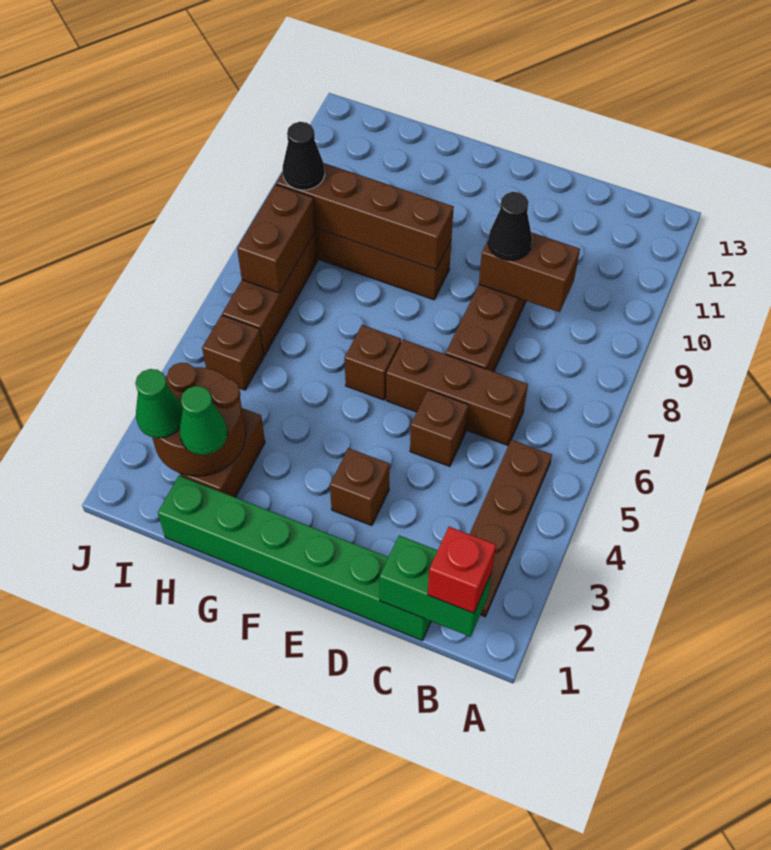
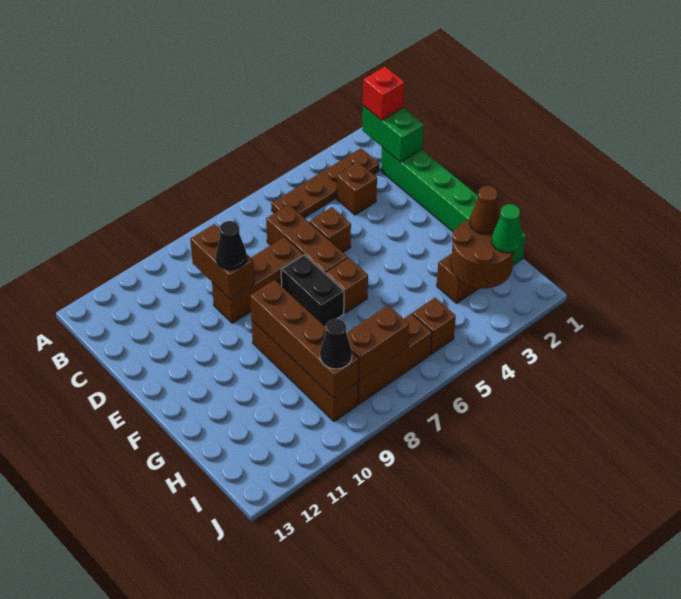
brown brick E3 level 1 -> brown brick C3 level 1
none -> black brick E7:F7 level 1
green cone H2 level 3 -> brown cone H2 level 3

